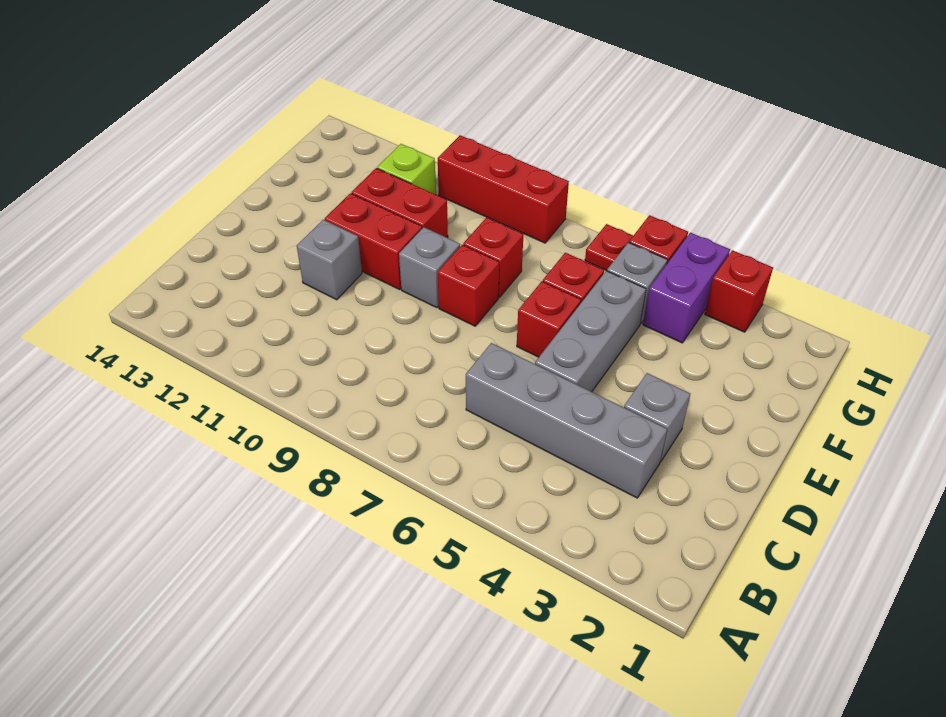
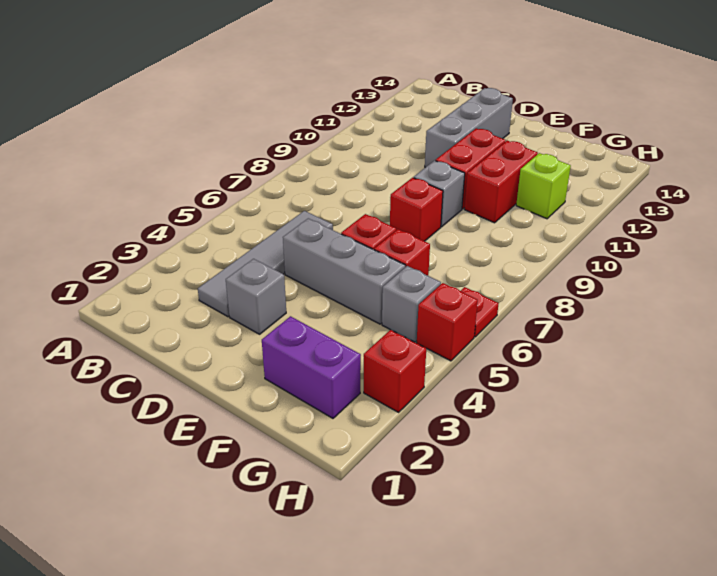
grey brick C3:C6 level 1 -> grey tile C3:C6 level 1
grey brick D11 level 1 -> grey brick D11:D13 level 1
red brick F8 level 1 -> none
purple brick G4:H4 level 1 -> purple brick F2:G2 level 1
red brick H8:H10 level 1 -> none

